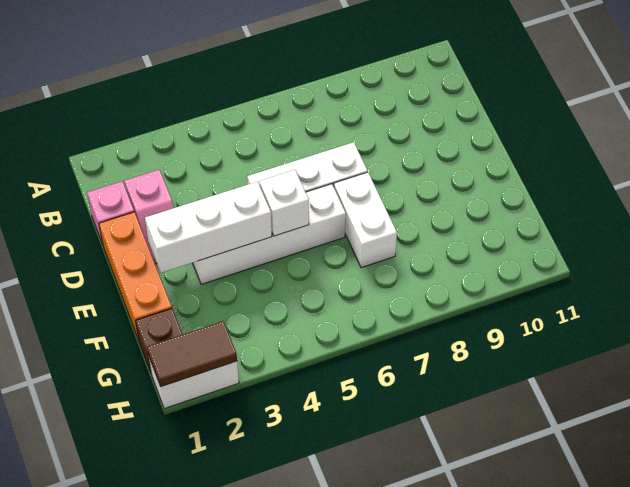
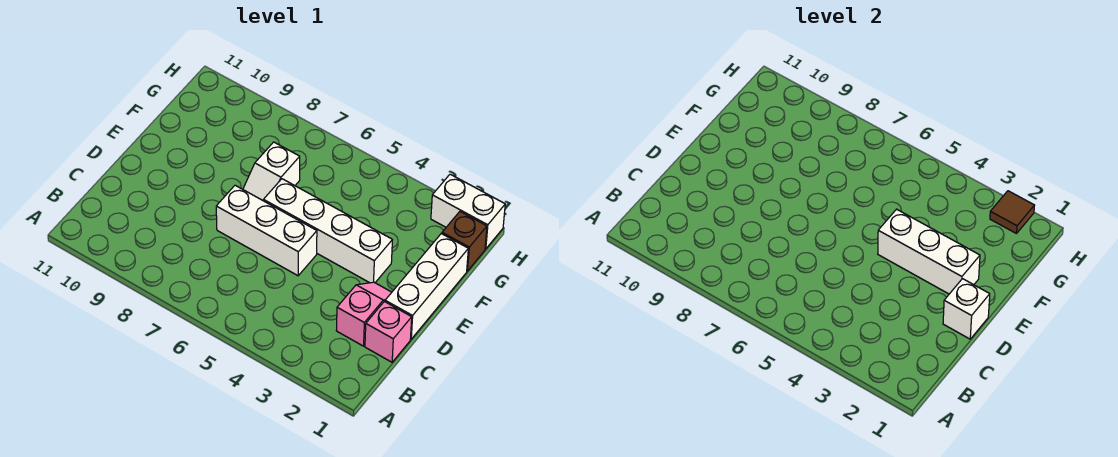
orange brick D1:F1 level 1 -> white brick D1:F1 level 1
white brick E5 level 2 -> white brick D1 level 2
white brick E7:F7 level 1 -> white slope E7:F7 level 1 top F
brown tile H1:H2 level 2 -> brown tile H2 level 2

